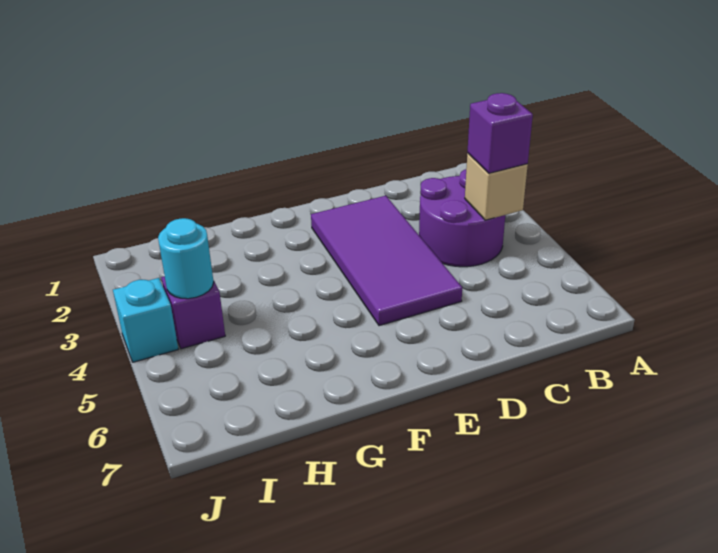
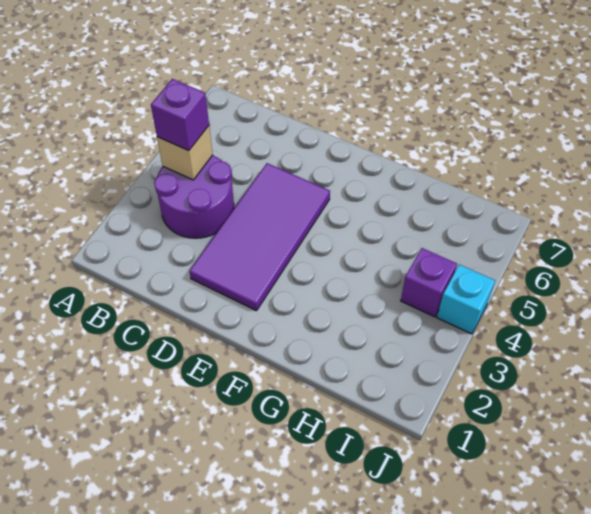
cyan round brick I4 level 2 -> none

